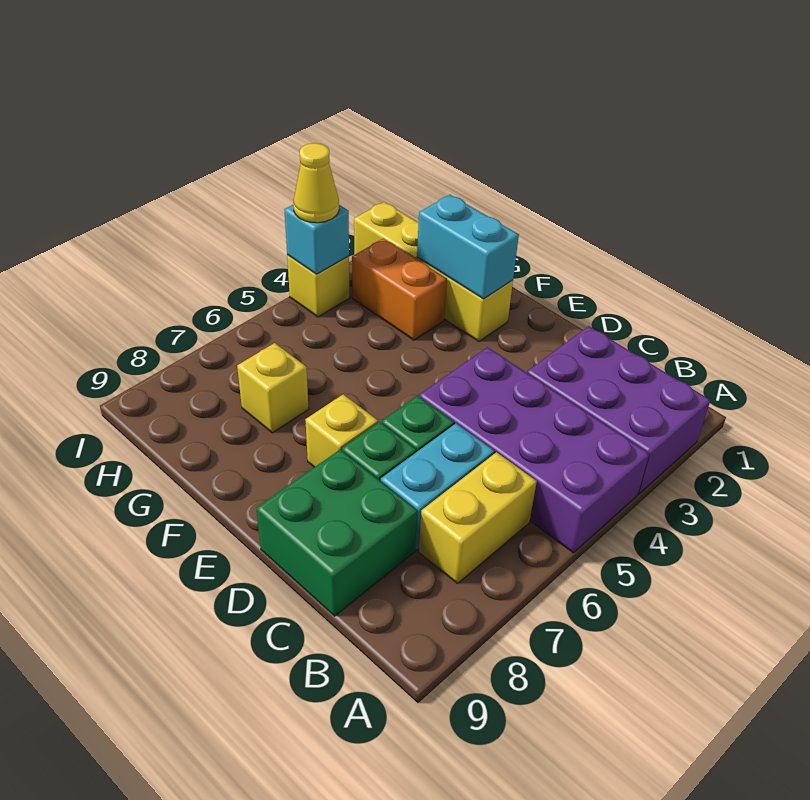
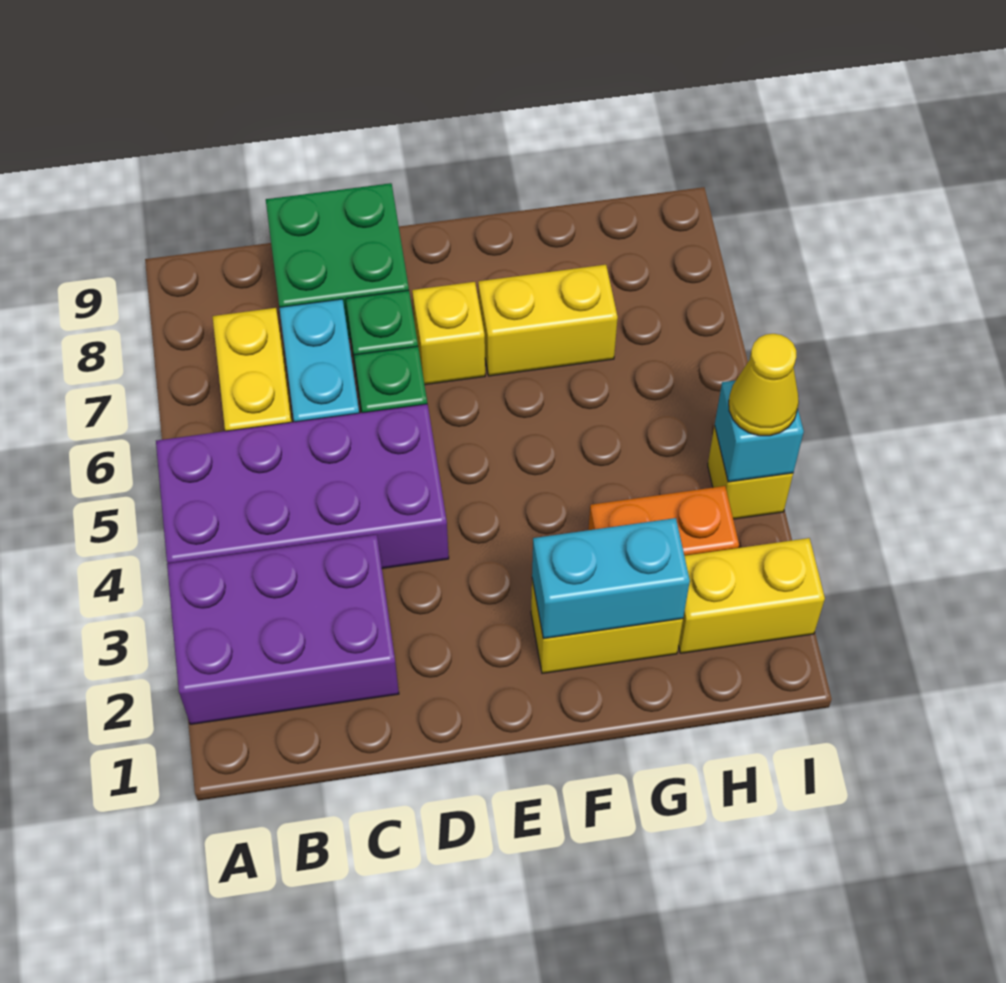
yellow brick G7 level 1 -> yellow brick F7:G7 level 1

